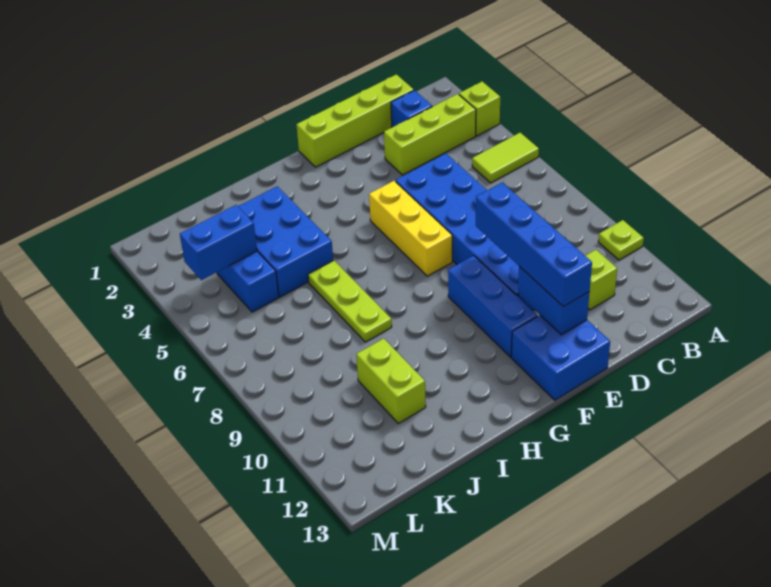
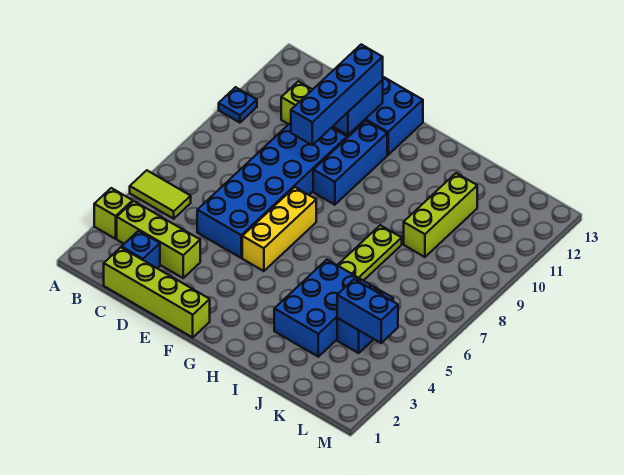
lime plate A10 level 1 -> blue plate A10 level 1
lime brick J10:J11 level 1 -> lime brick J9:J11 level 1

